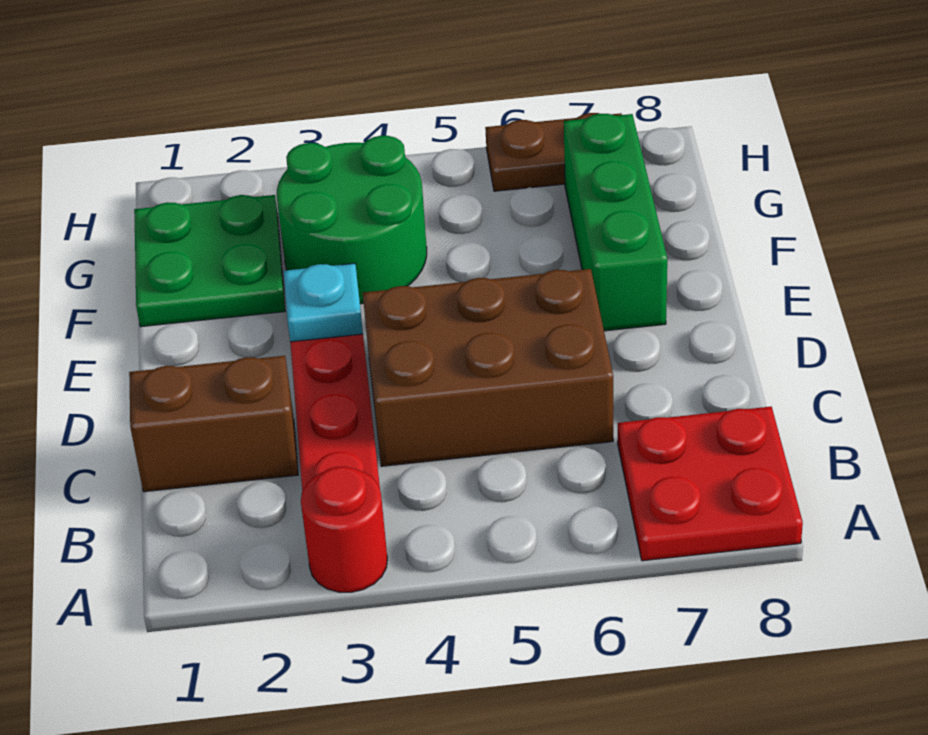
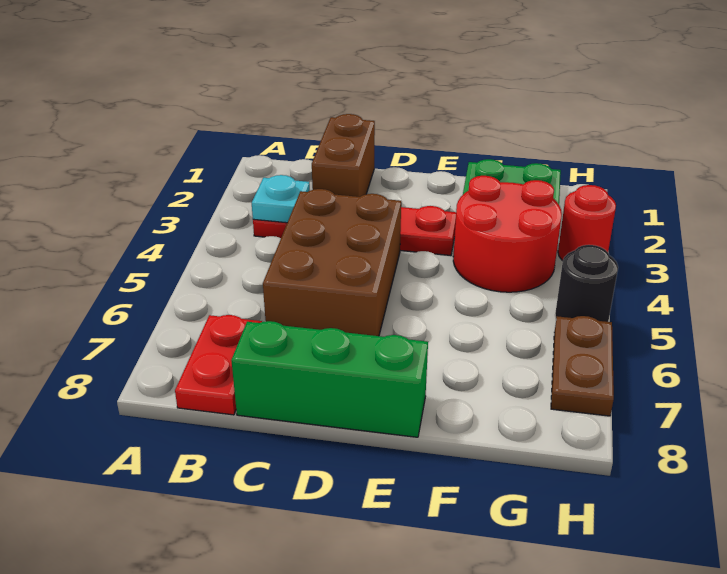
red round brick A3 level 1 -> red round brick H3 level 1
red plate A7:B8 level 1 -> red plate B7:B8 level 1
cyan plate E3 level 2 -> cyan plate B3 level 2
green brick E7:G7 level 1 -> green brick C8:E8 level 1
green round brick F3:G4 level 1 -> red round brick F3:G4 level 1
none -> black round brick H5 level 1

